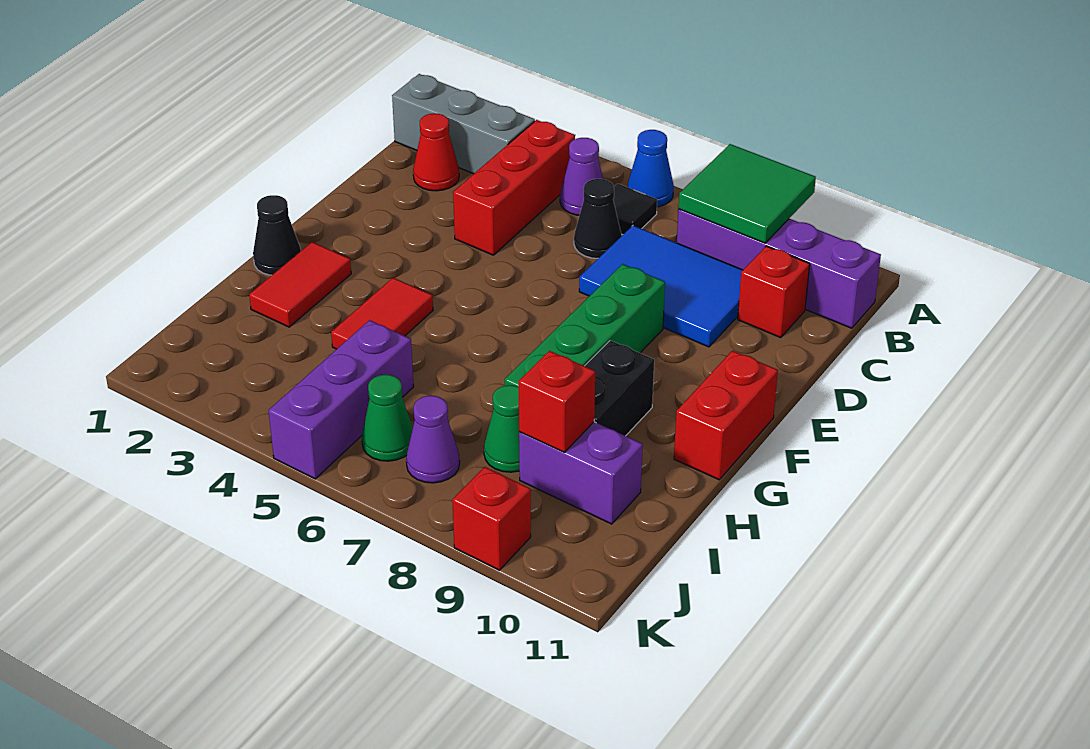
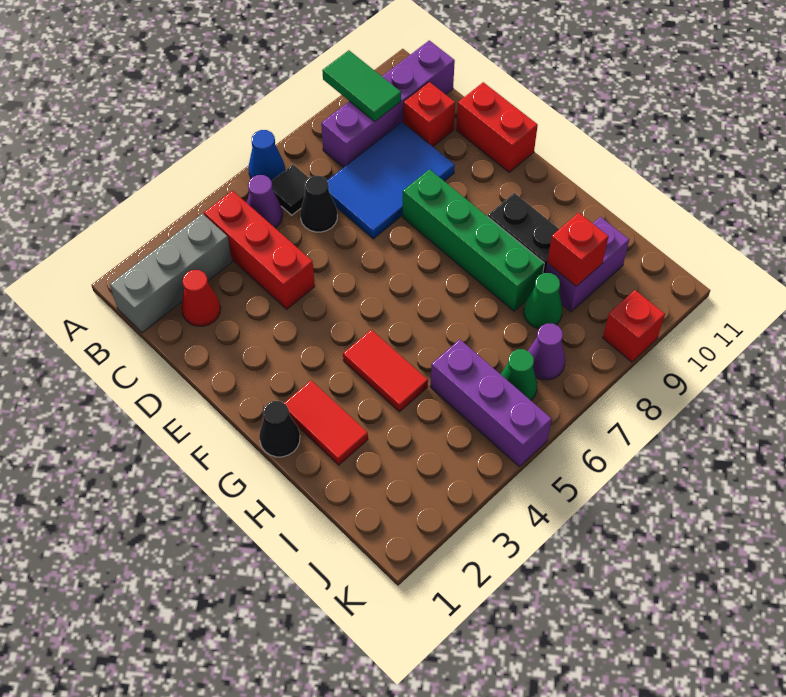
green tile A8:B9 level 2 -> green tile A9:B9 level 2
red brick F11:G11 level 1 -> red brick D11:E11 level 1

